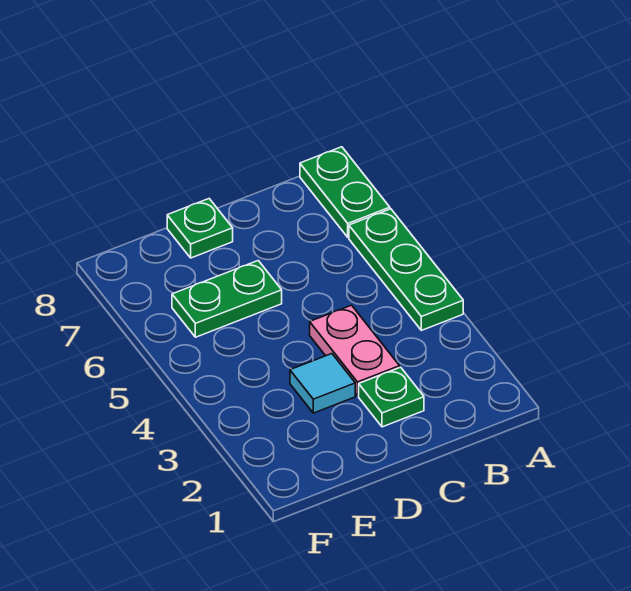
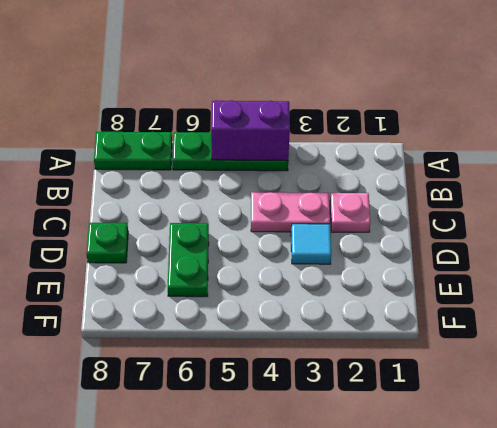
none -> purple brick A4:A5 level 2
green plate C2 level 1 -> pink plate C2 level 1

